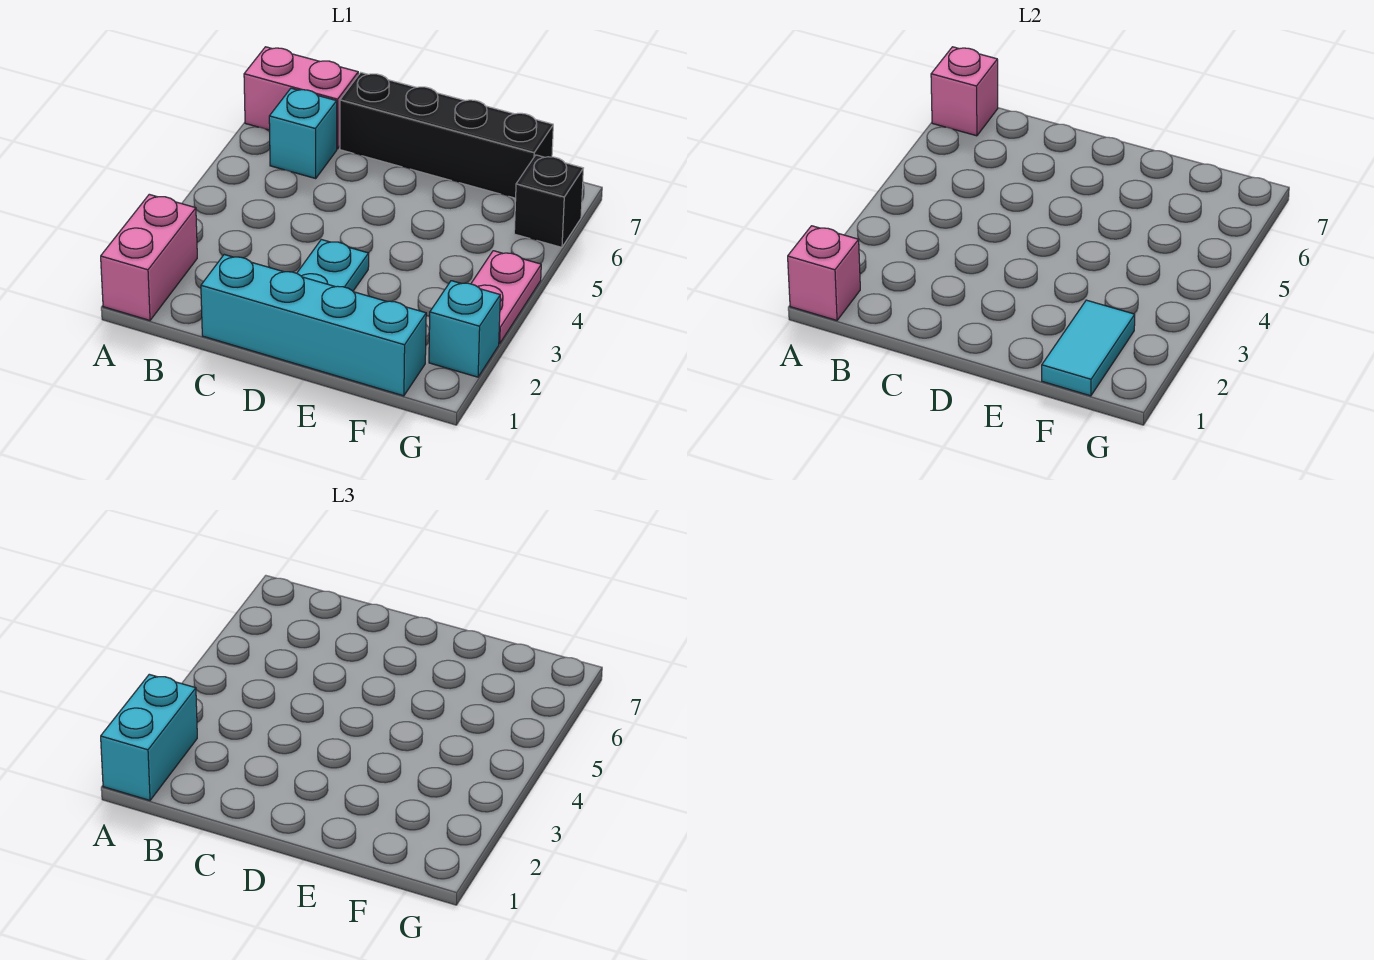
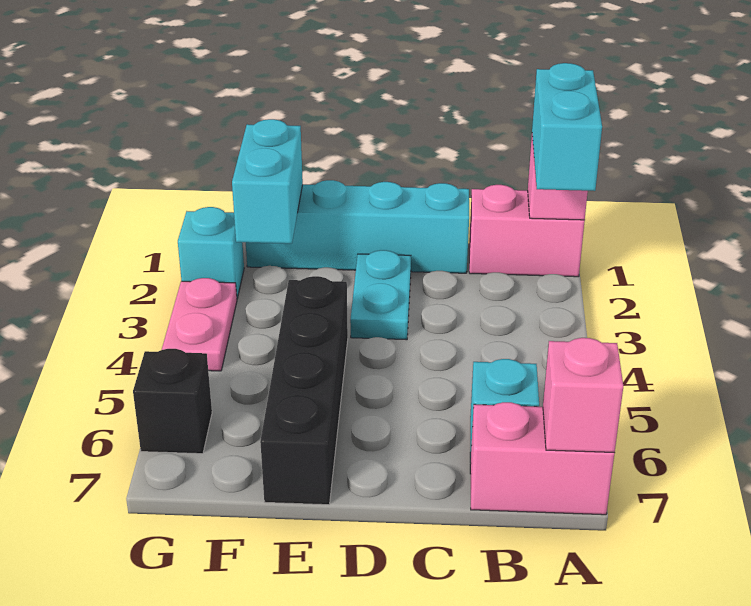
pink brick A1:A2 level 1 -> pink brick A1:B1 level 1
black brick C7:F7 level 1 -> black brick E4:E7 level 1
cyan tile F1:F2 level 2 -> cyan brick F1:F2 level 2

